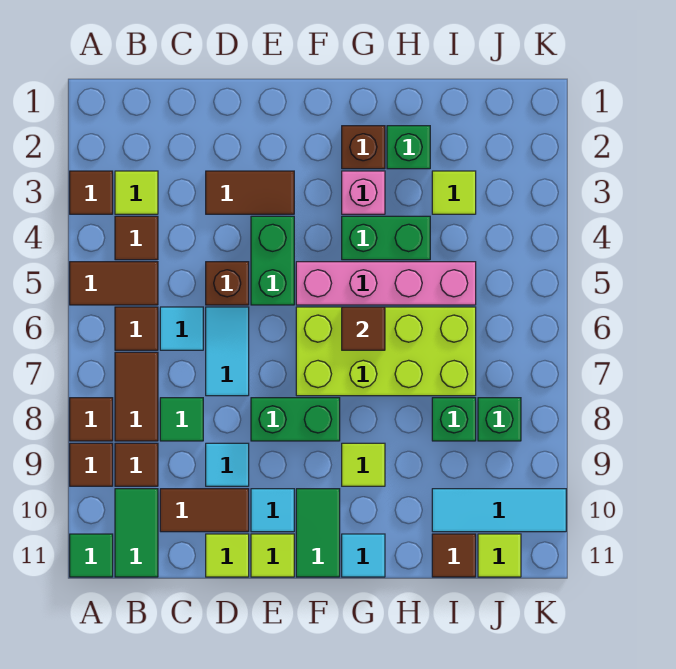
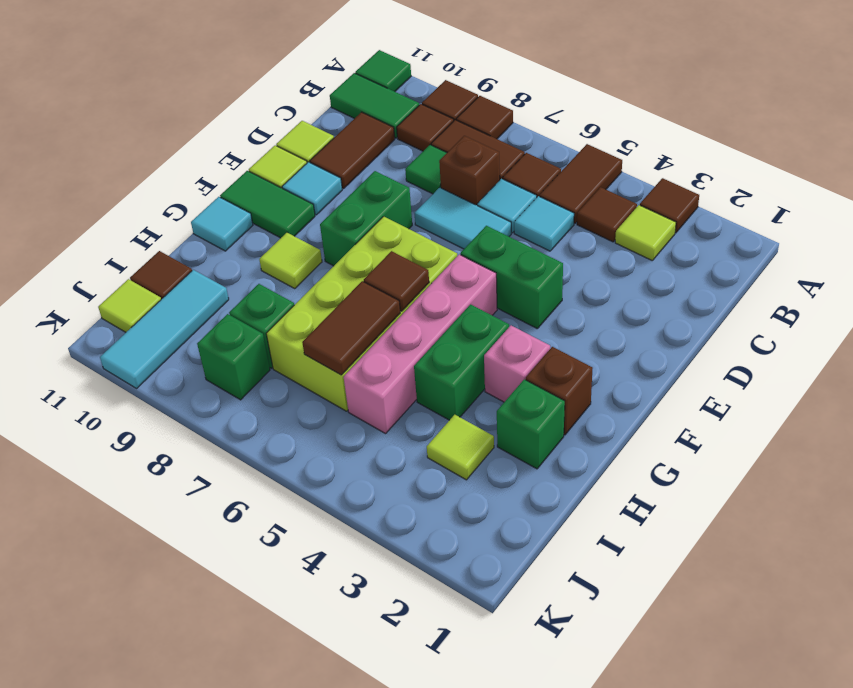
brown tile D3:E3 level 1 -> brown tile H6:I6 level 2
brown brick D5 level 1 -> brown brick C7 level 1
cyan tile D9 level 1 -> cyan tile C5 level 1

